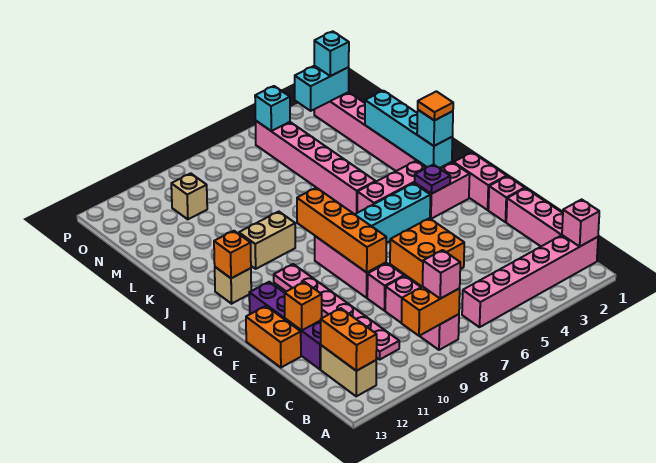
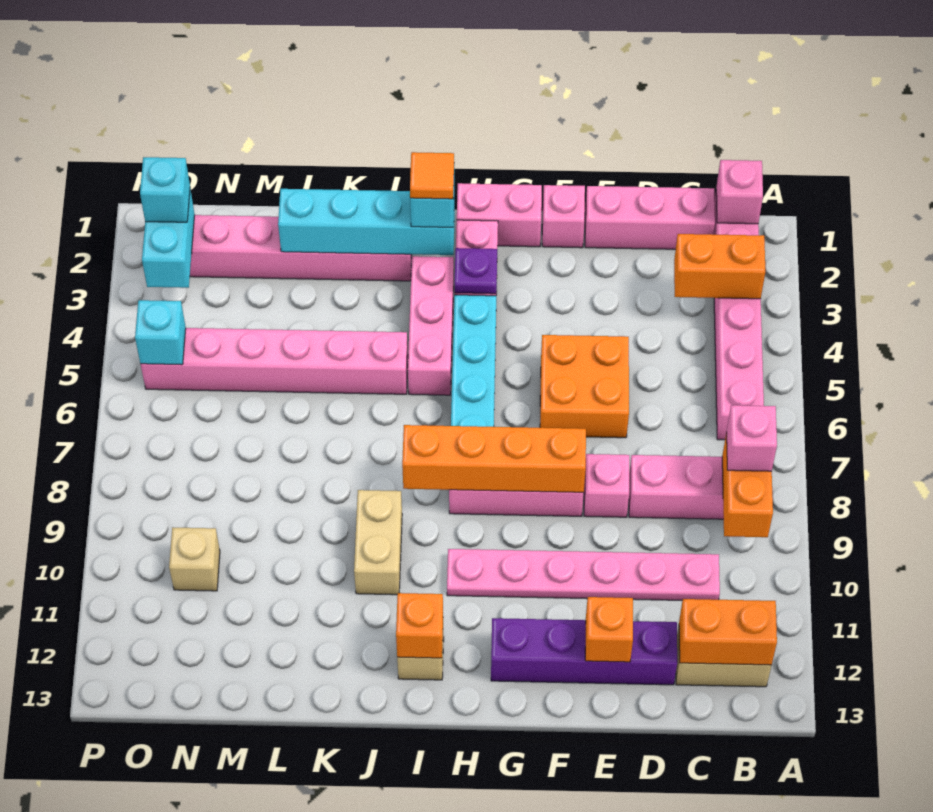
orange brick E13:F13 level 1 -> orange brick B3:C3 level 2

